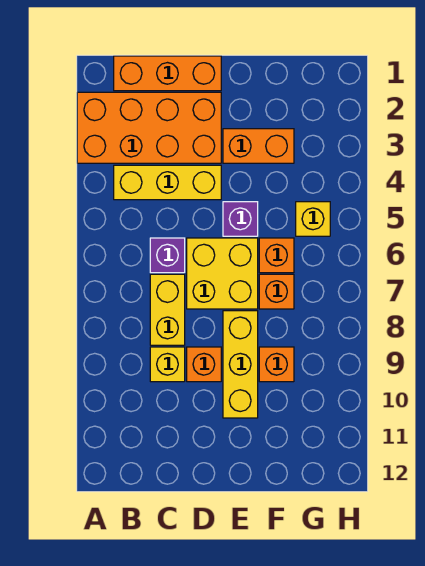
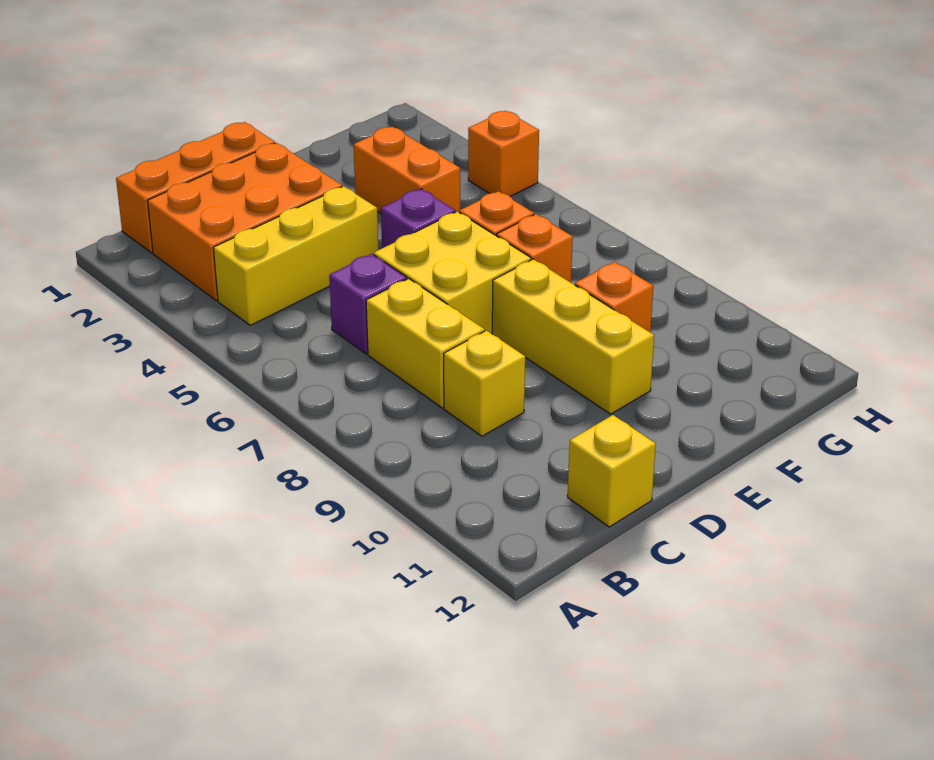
orange brick A2:D3 level 1 -> orange brick B2:D3 level 1
orange brick D9 level 1 -> orange brick H4 level 1
orange brick E3:F3 level 1 -> orange brick F3:F4 level 1
yellow brick G5 level 1 -> yellow brick C12 level 1

